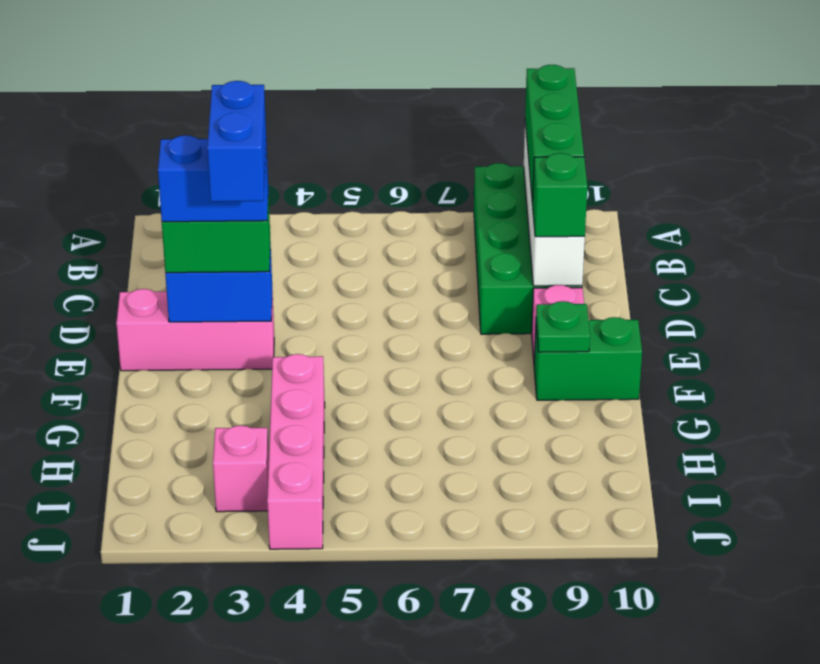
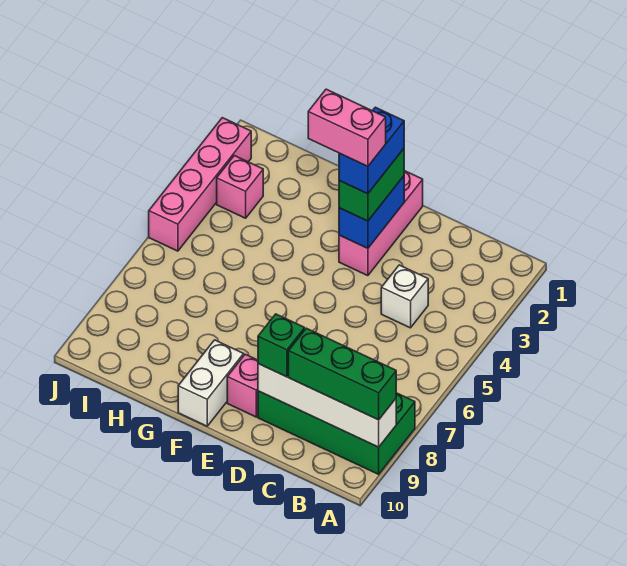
none -> white brick C4 level 1
blue brick E3:F3 level 5 -> pink brick E3:F3 level 5
green brick F9:F10 level 1 -> white brick F9:F10 level 1
green plate F9 level 2 -> none
pink brick G4:J4 level 1 -> pink brick J2:J5 level 1

